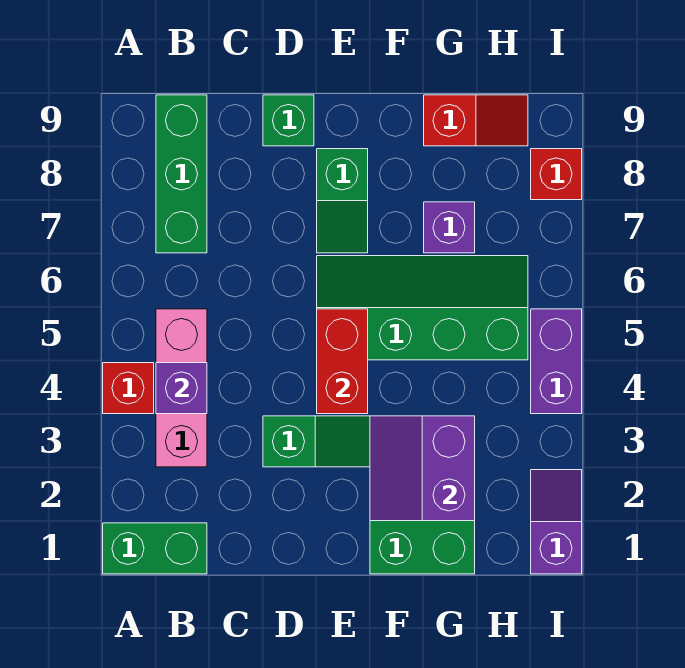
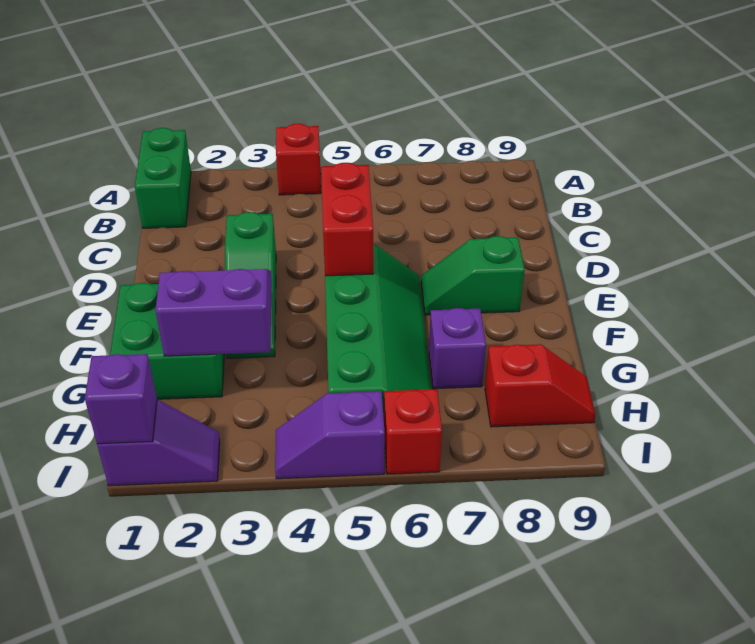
pink brick B3:B5 level 1 -> none
purple brick B4 level 2 -> purple brick I1 level 2
green brick B7:B9 level 1 -> none
green brick D9 level 1 -> none
red brick E4:E5 level 2 -> red brick D5:E5 level 2
red slope G9:H9 level 1 top G -> red slope H8:H9 level 1 top 8
purple brick I4:I5 level 1 -> purple slope I4:I5 level 1 top 5
red brick I8 level 1 -> red brick I6 level 1

